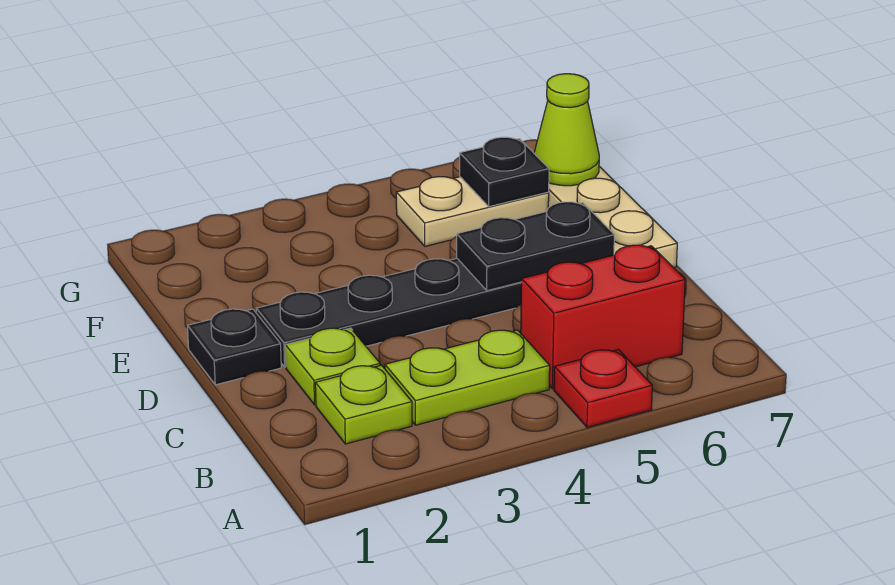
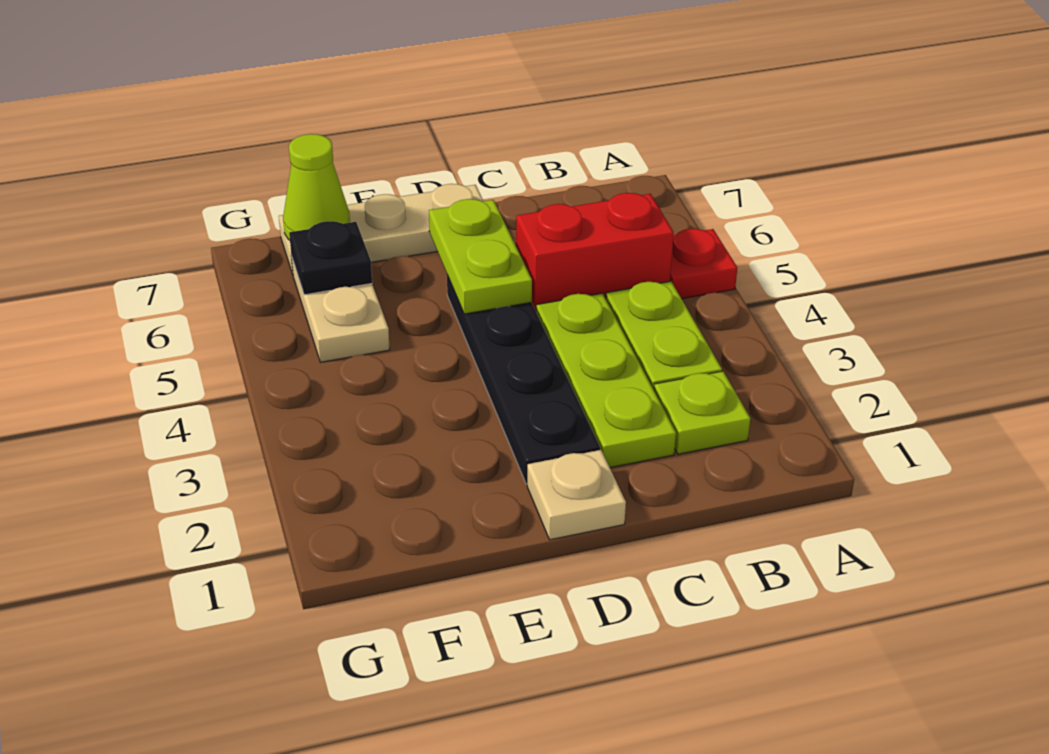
red brick B5:B6 level 1 -> red brick B5:C5 level 1
lime plate C2 level 1 -> lime plate C2:C4 level 1
black plate D1 level 1 -> tan plate D1 level 1
black plate D5:D6 level 2 -> lime plate D5:D6 level 2

